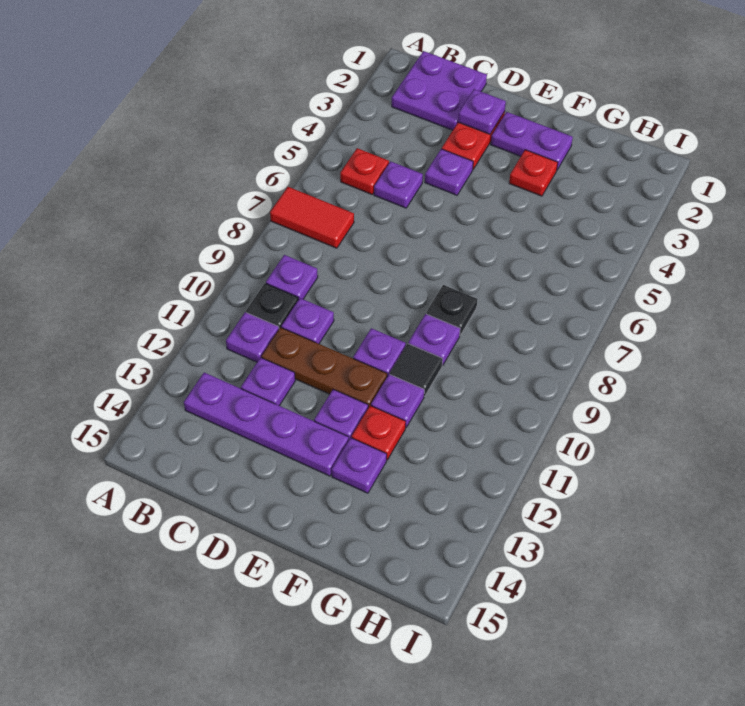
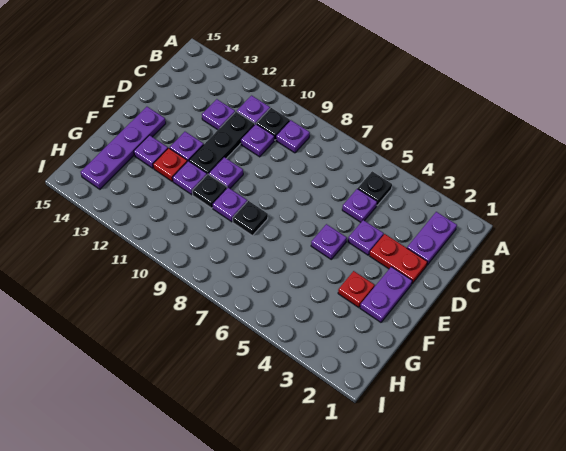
red tile A7:B7 level 1 -> none
purple plate B1:C2 level 1 -> purple plate B2:C2 level 1
red plate B5 level 1 -> black plate B5 level 1
purple plate B13:E13 level 1 -> purple plate E14:H14 level 1
brown plate C11:E11 level 1 -> black plate C11:E11 level 1
purple plate D2 level 2 -> purple plate E5 level 1
black tile F10 level 1 -> black plate F10 level 1

